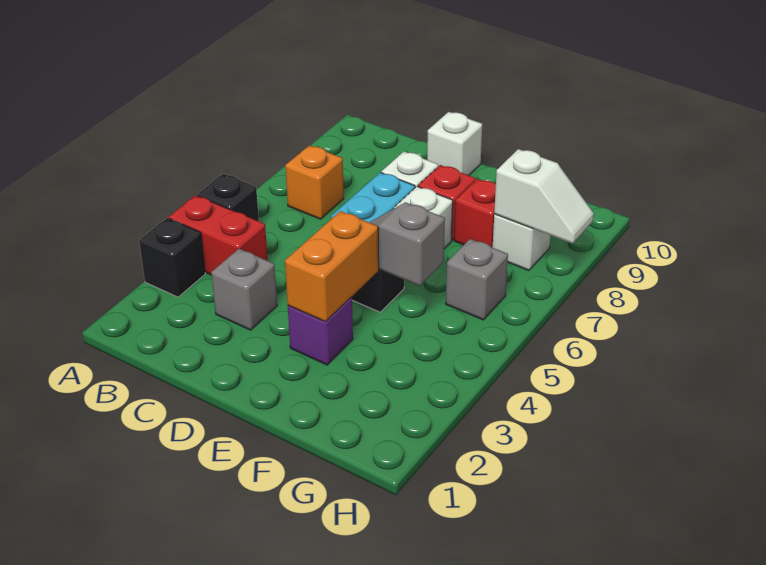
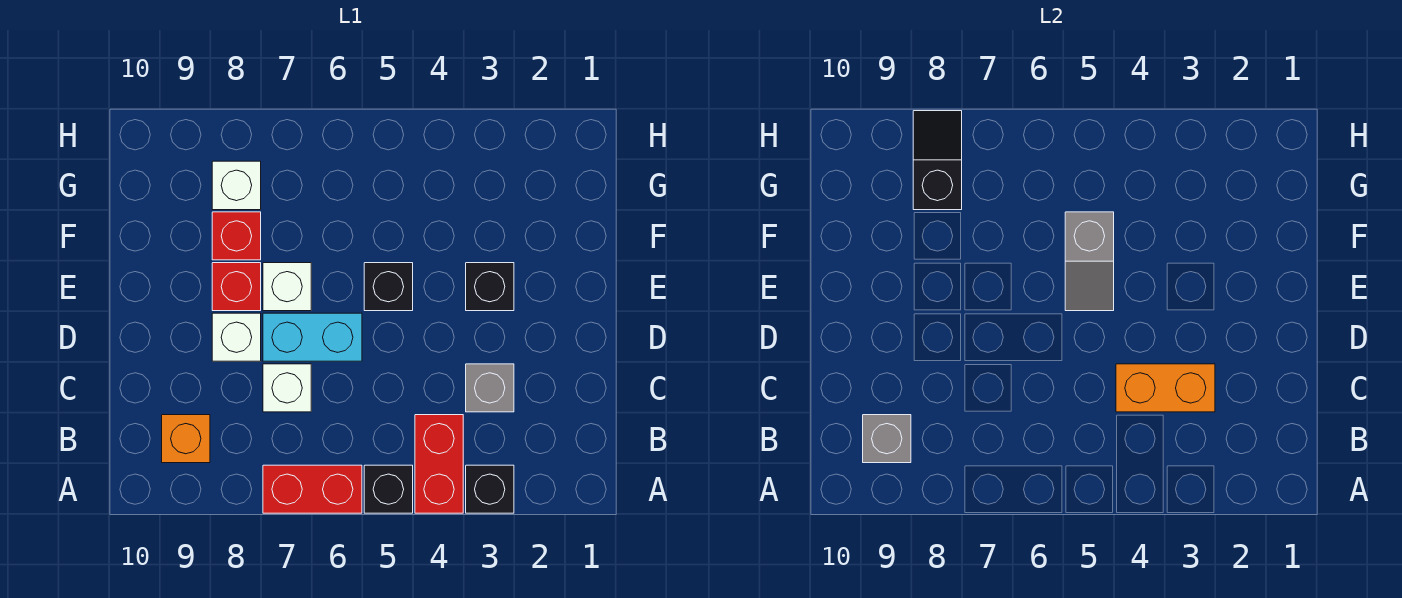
none -> red brick A6:A7 level 1
orange brick B7 level 1 -> orange brick B9 level 1
white brick D10 level 1 -> white brick C7 level 1
purple brick E3 level 1 -> black brick E3 level 1
orange brick E3:E4 level 2 -> orange brick C3:C4 level 2
grey brick G6 level 1 -> grey brick B9 level 2
white slope G8:H8 level 2 top G -> black slope G8:H8 level 2 top G

